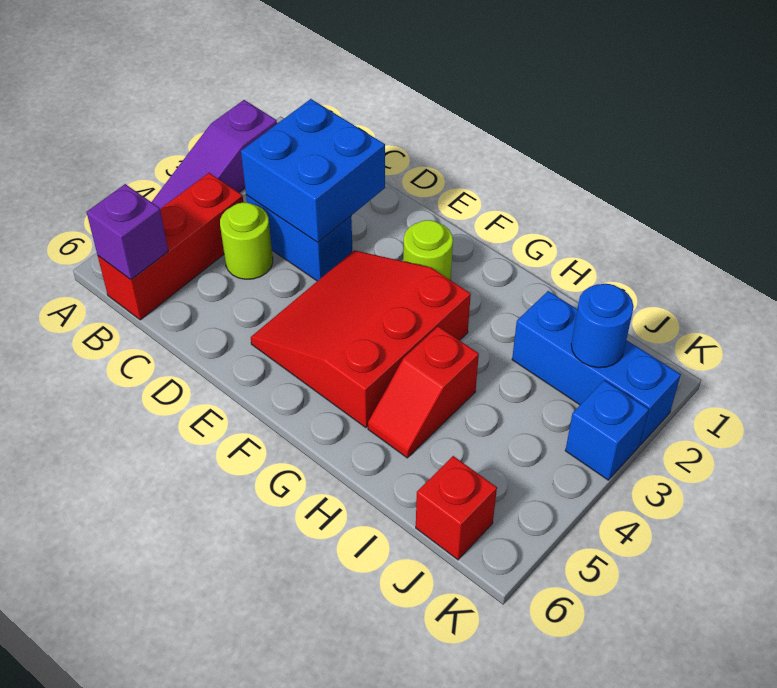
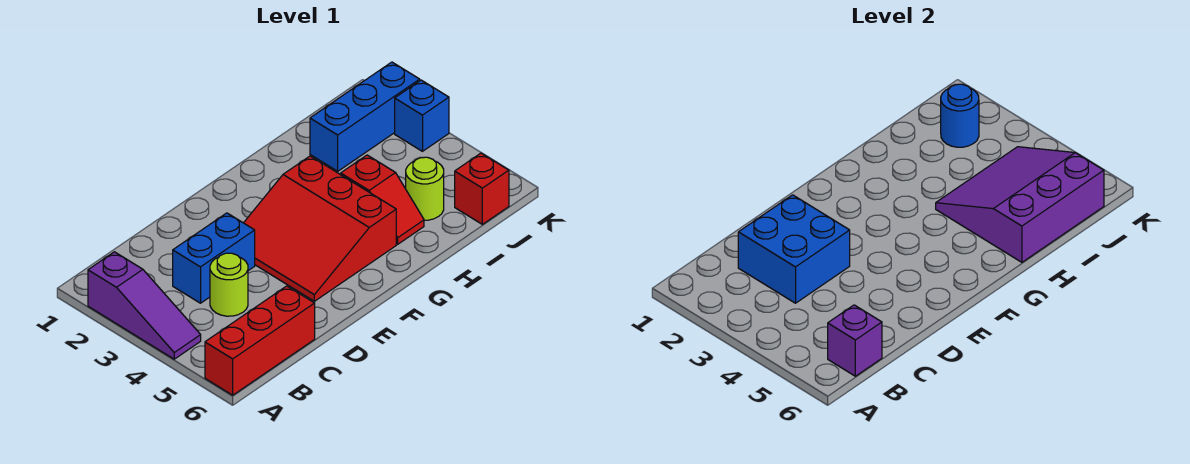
red brick B4:B6 level 1 -> red brick A6:C6 level 1
lime round brick F2 level 1 -> lime round brick I5 level 1
none -> purple slope H4:J6 level 2 top 6

